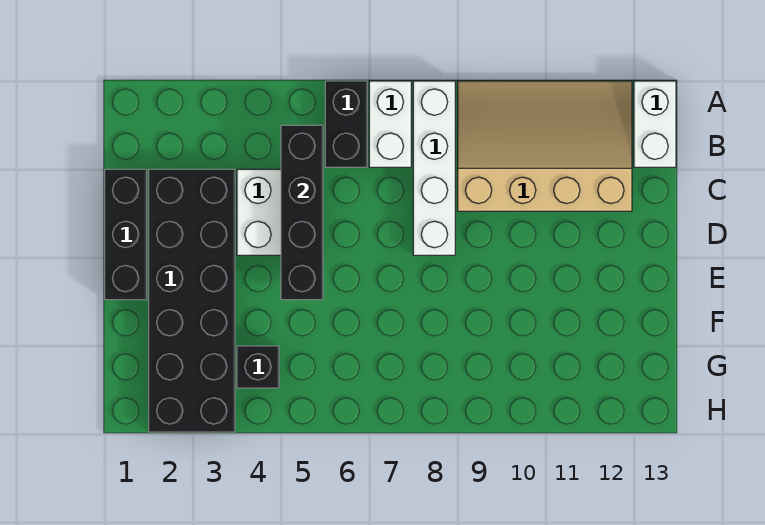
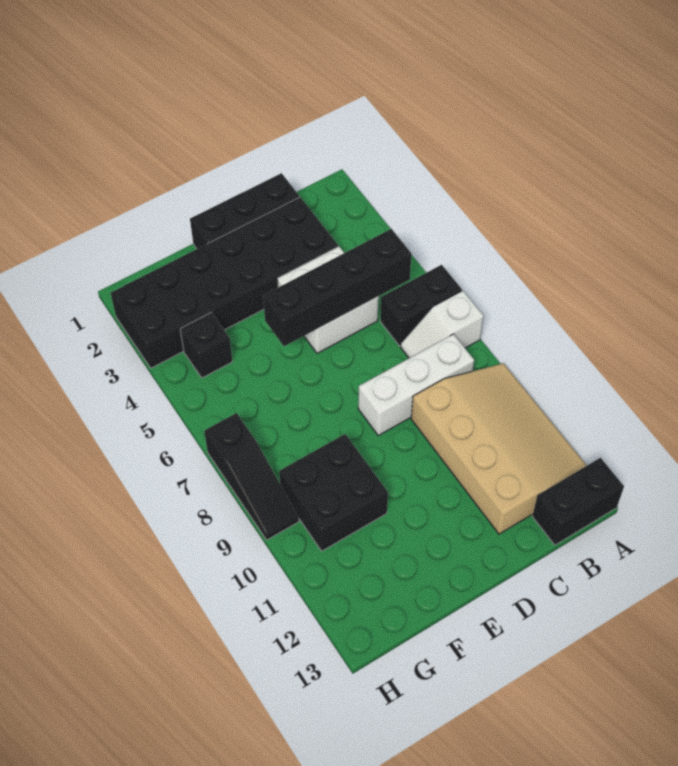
white brick A7:B7 level 1 -> white slope A7:B7 level 1 top A
white brick A8:D8 level 1 -> white brick B8:D8 level 1
white brick A13:B13 level 1 -> black brick A13:B13 level 1
none -> black brick F9:G10 level 1
none -> black slope H7:H9 level 1 top 7

